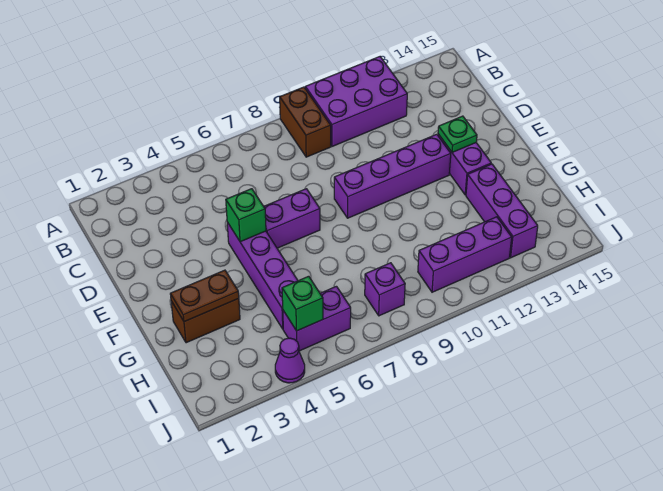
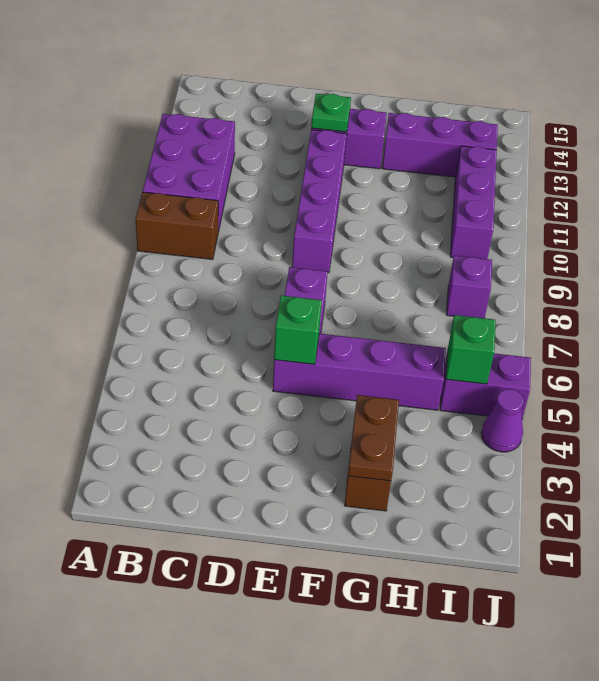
purple brick I5:I6 level 1 -> purple brick I5:J5 level 1

